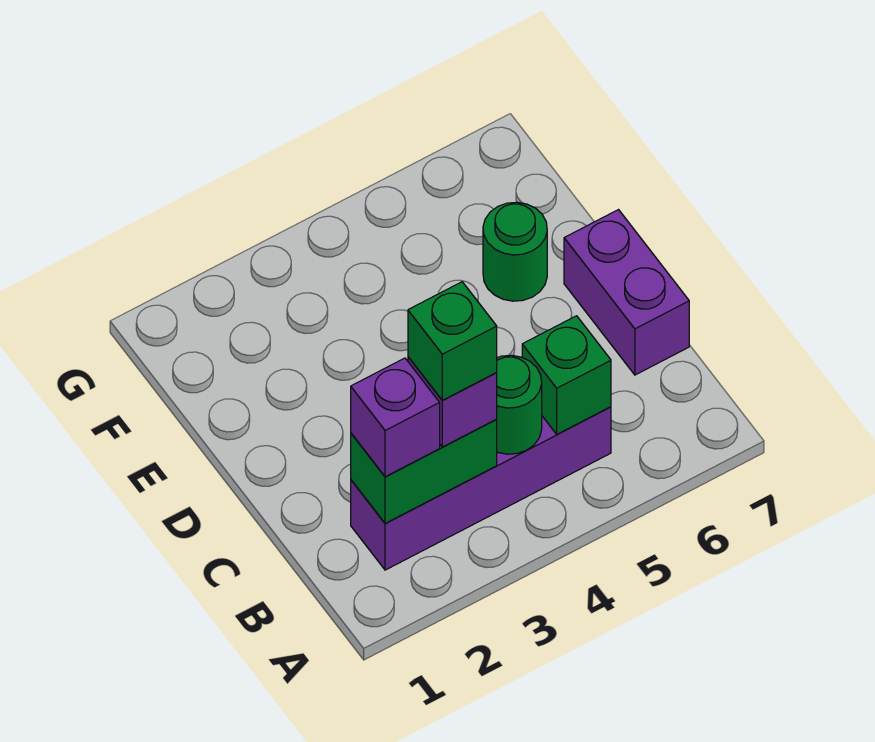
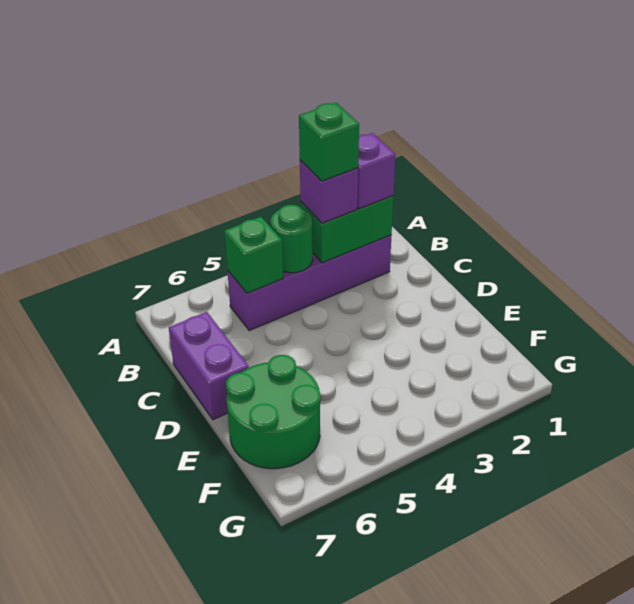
green round brick E6 level 1 -> green round brick E6:F7 level 1

